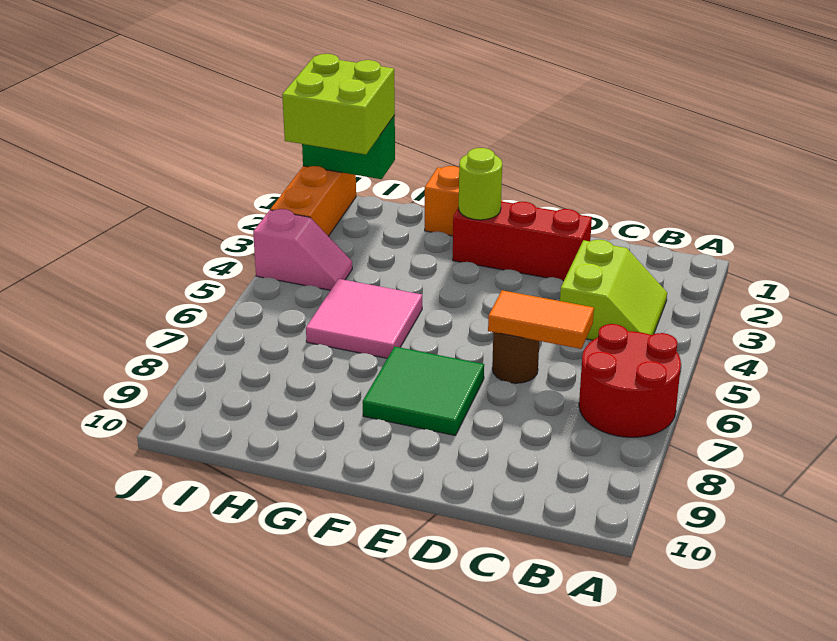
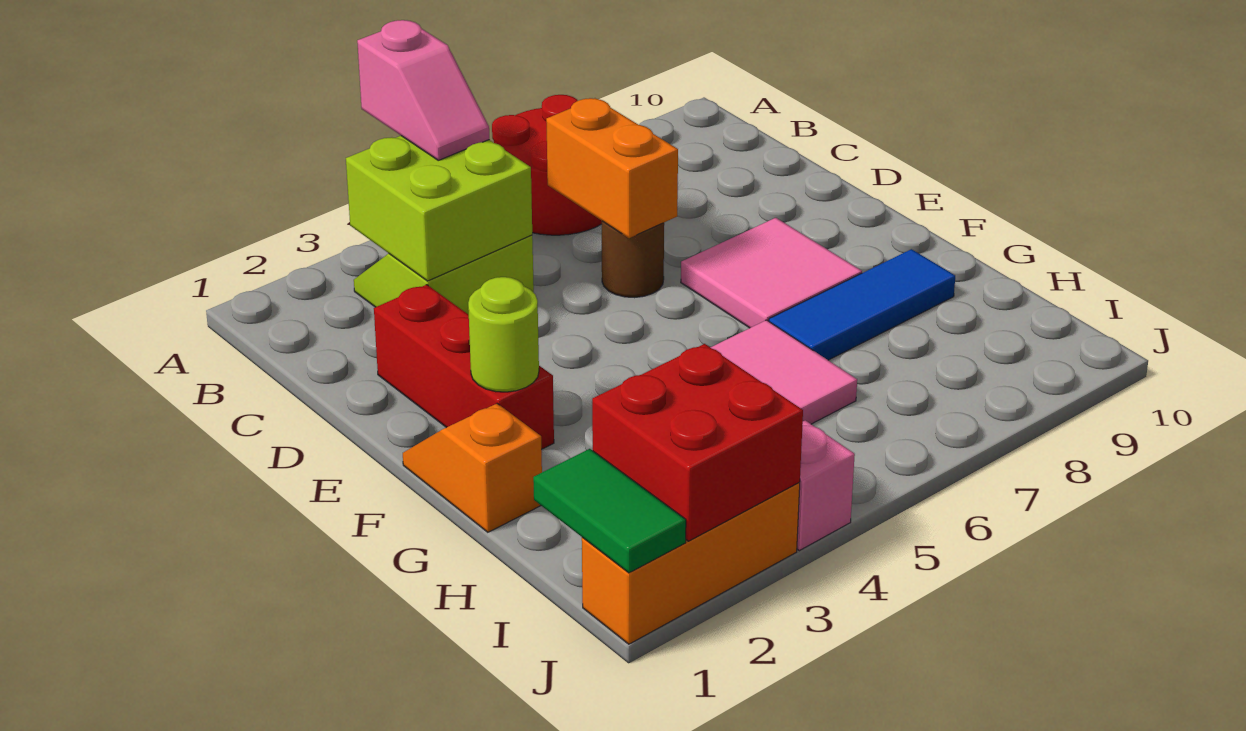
none -> pink slope A4:B4 level 3 top A
orange tile C6:D6 level 2 -> orange brick C6:D6 level 2
green tile E7:F8 level 1 -> pink tile E7:F8 level 1
none -> blue tile G7:G9 level 1
green brick I1:J1 level 2 -> green tile I1:J1 level 2
lime brick I1:J2 level 3 -> lime brick B3:C4 level 2
none -> red brick I2:J3 level 2

